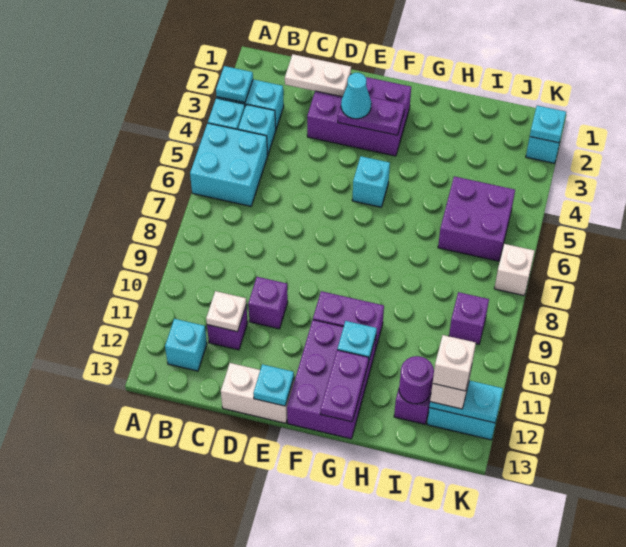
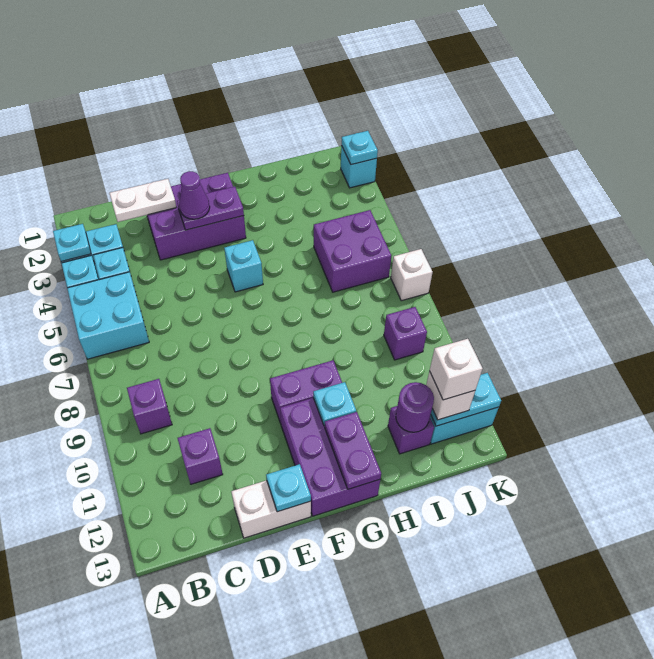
cyan brick B12 level 1 -> none
white plate C11 level 2 -> none
purple brick D10 level 1 -> purple brick B9 level 1
cyan cone E3 level 3 -> purple cone E3 level 3

